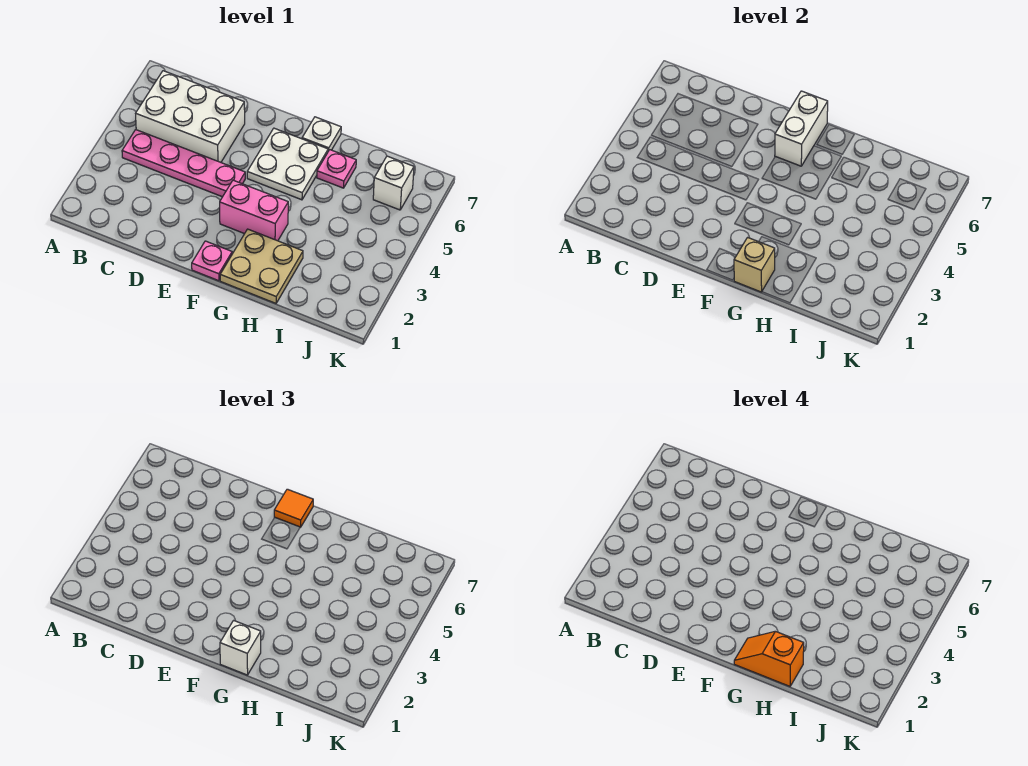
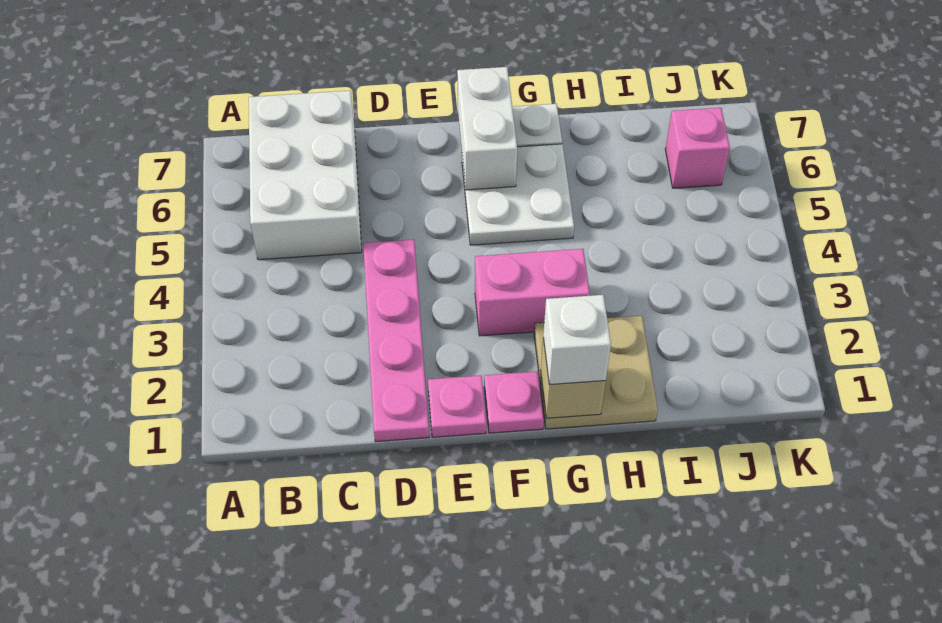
pink plate B4:E4 level 1 -> pink plate D1:D4 level 1
white brick B5:D6 level 1 -> white brick B5:C7 level 1
orange tile F7 level 3 -> none
orange slope G1:H1 level 4 top H -> none
pink plate H6 level 1 -> pink plate E1 level 1
white brick J6 level 1 -> pink brick J6 level 1

